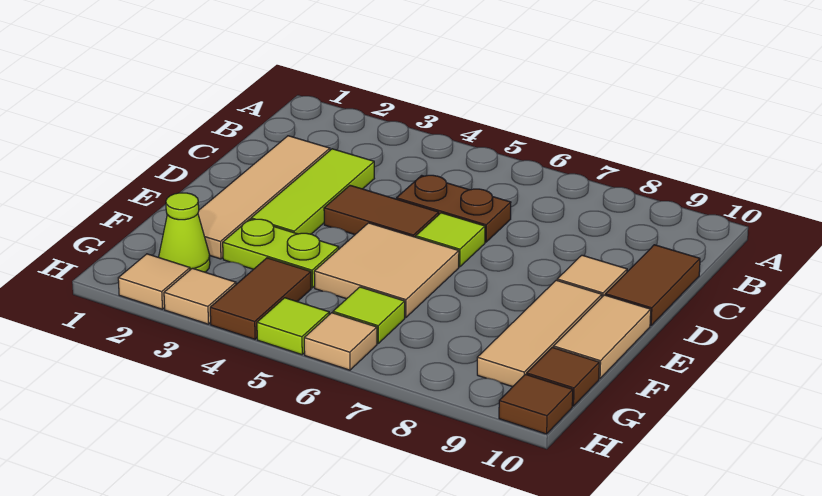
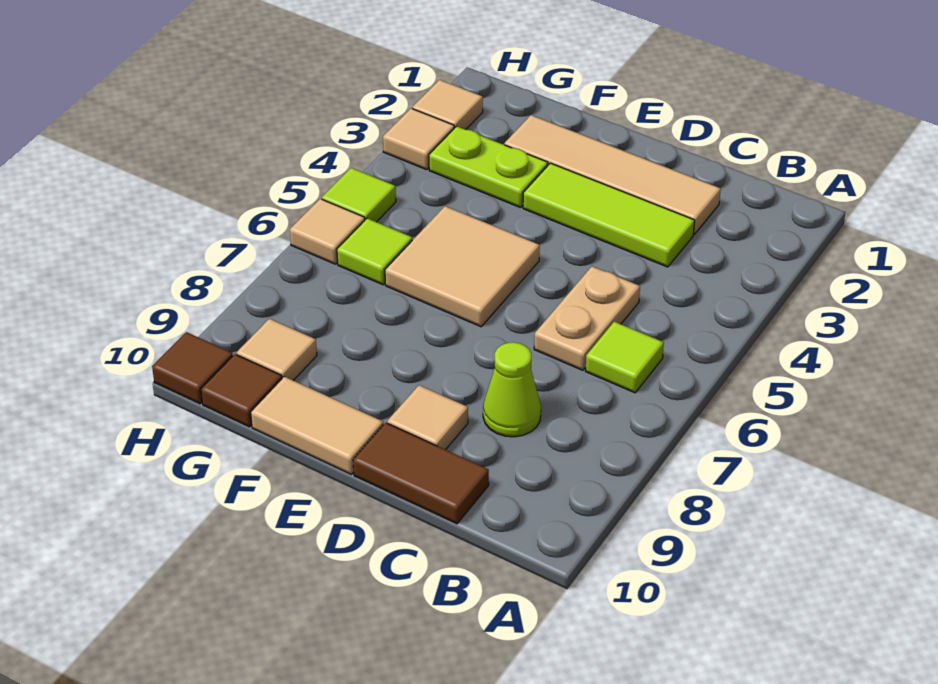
brown plate C5:C6 level 1 -> tan plate C5:C6 level 1
brown tile D4:D5 level 1 -> none
lime tile D6 level 1 -> lime tile B6 level 1
tan tile E9:G9 level 1 -> tan tile G9 level 1
lime plate F3:F4 level 1 -> lime plate F3:G3 level 1
lime cone G2 level 1 -> lime cone C8 level 1
brown tile G4:H4 level 1 -> none

